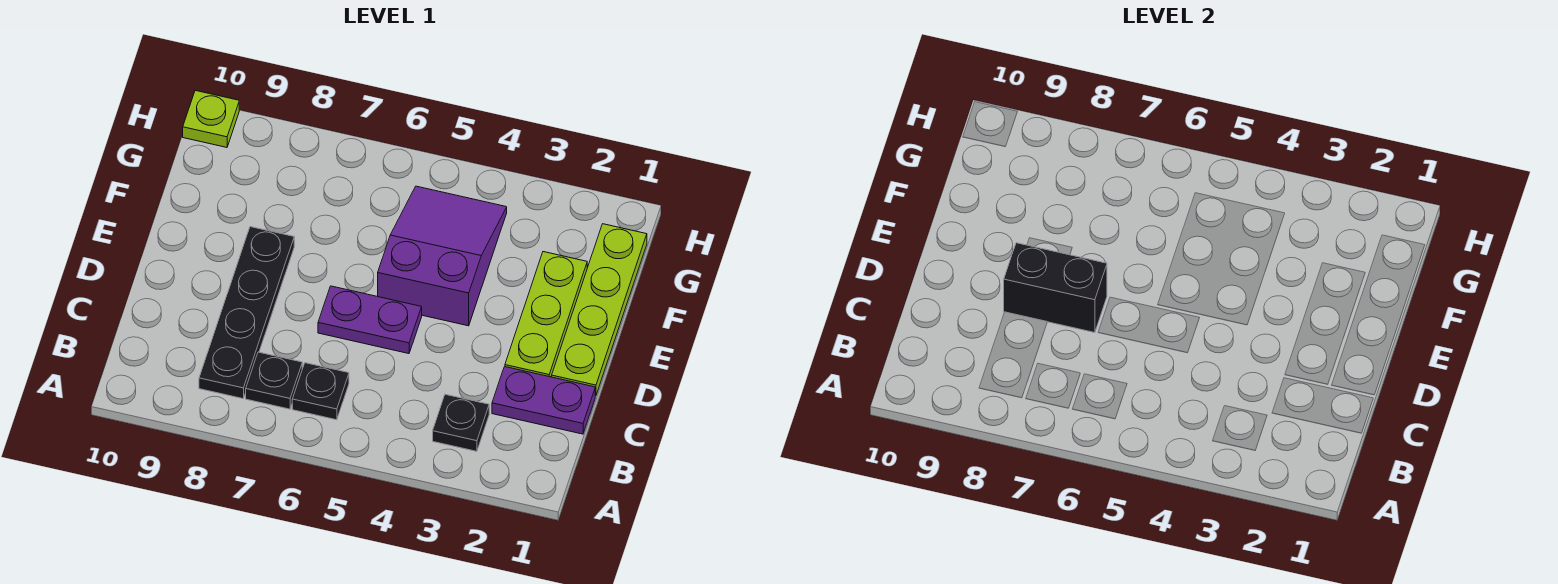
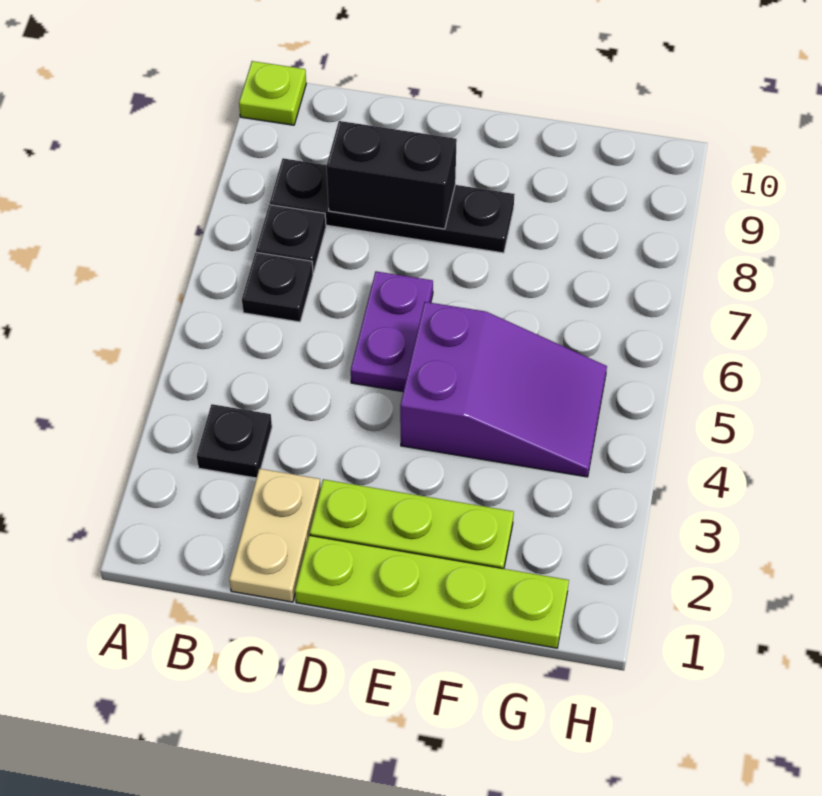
purple plate C1:C2 level 1 -> tan plate C1:C2 level 1
black brick D7:D8 level 2 -> black brick C8:D8 level 2
lime plate H10 level 1 -> lime plate A10 level 1

